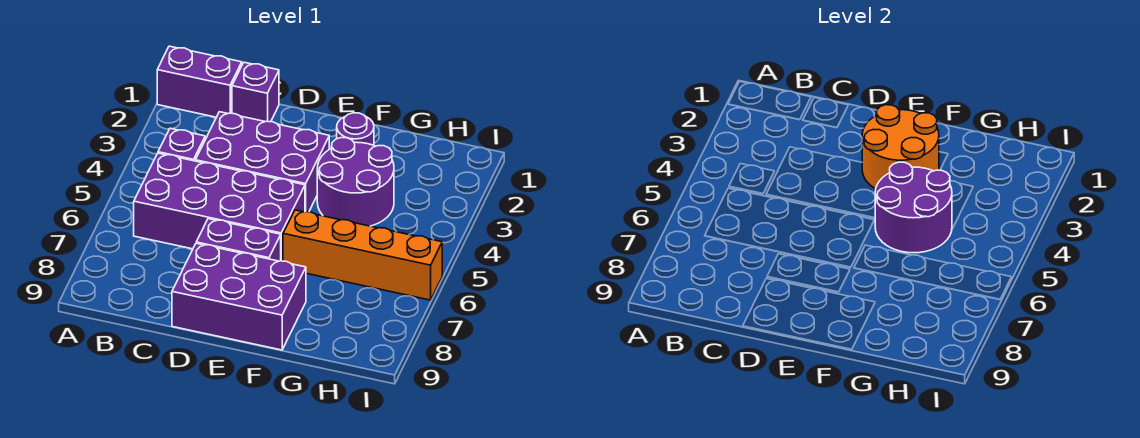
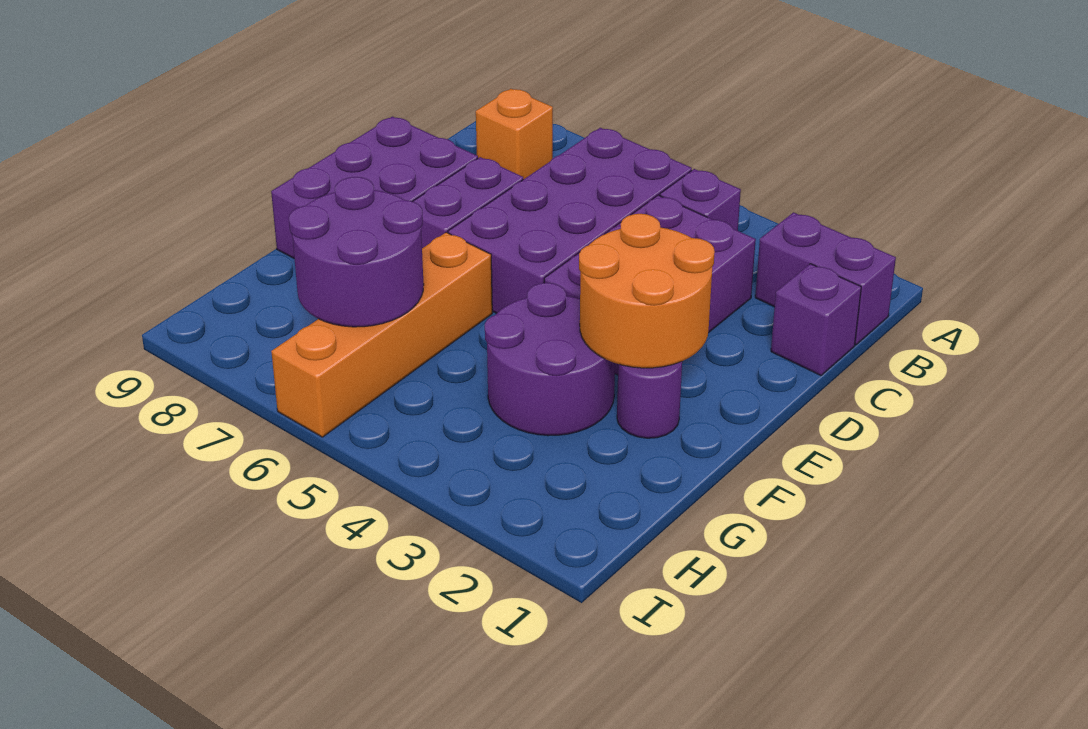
purple brick A1:B1 level 1 -> purple brick B1:B2 level 1
none -> orange brick B8 level 1
purple round brick F4:G5 level 2 -> purple round brick G6:H7 level 2

